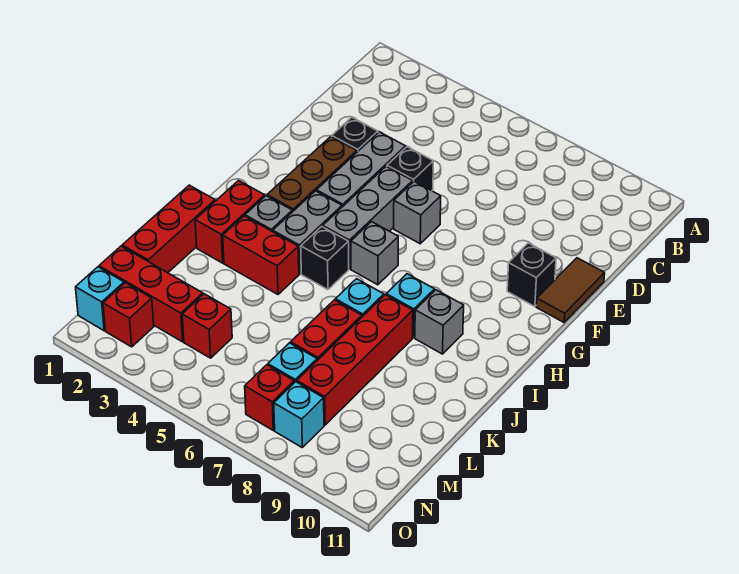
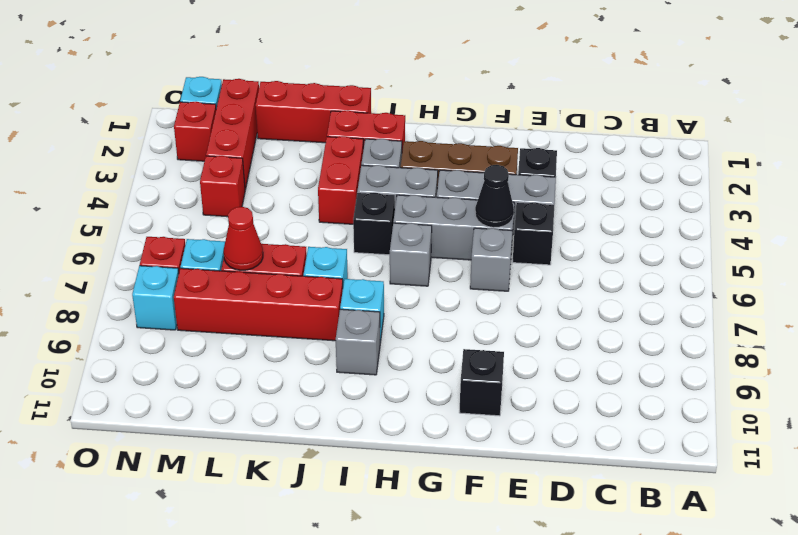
brown tile E11:F11 level 1 -> none
none -> black cone F5 level 2
none -> red cone L7 level 2

